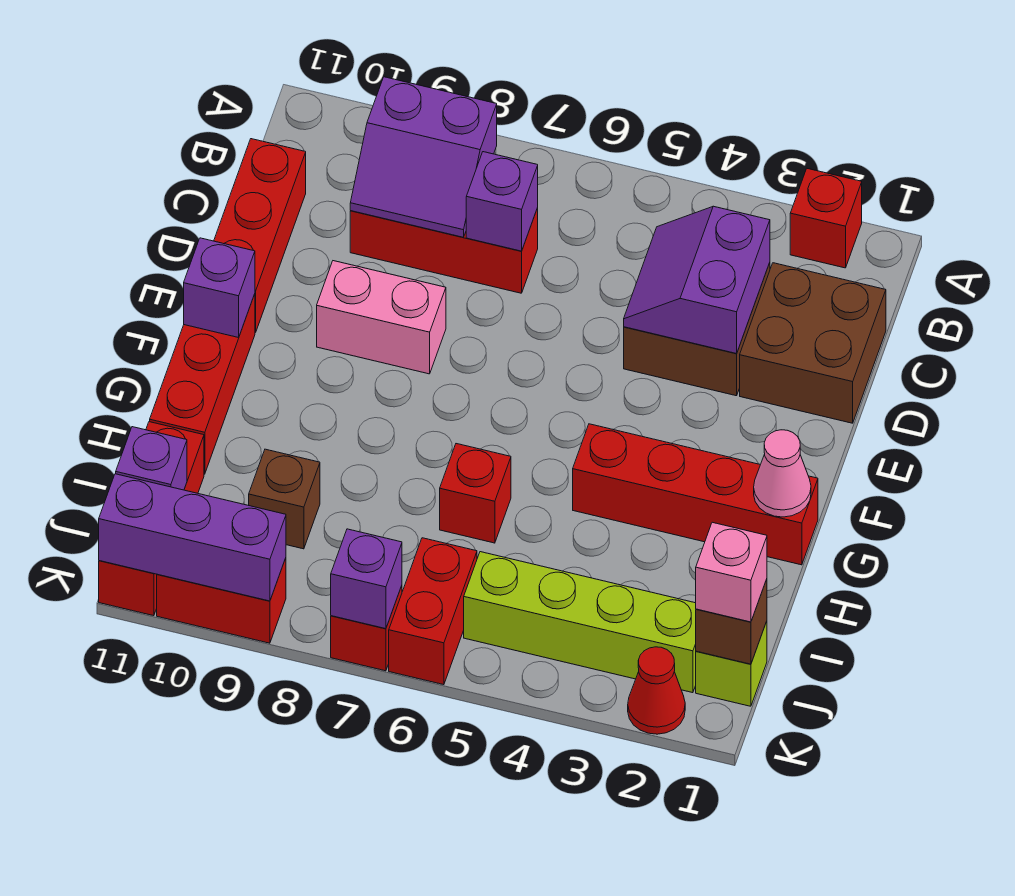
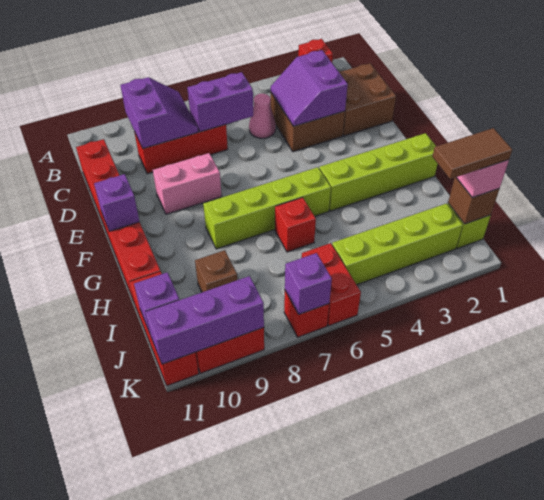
purple slope B8:C9 level 2 top B -> purple slope B8:C9 level 2 top 9
purple brick C7 level 2 -> purple brick C6:C7 level 2
red brick G1:G4 level 1 -> lime brick G1:G4 level 1
pink cone G1 level 2 -> pink cone C5 level 1
none -> lime brick G5:G8 level 1
none -> brown tile J1:J2 level 4
red cone K2 level 1 -> none

